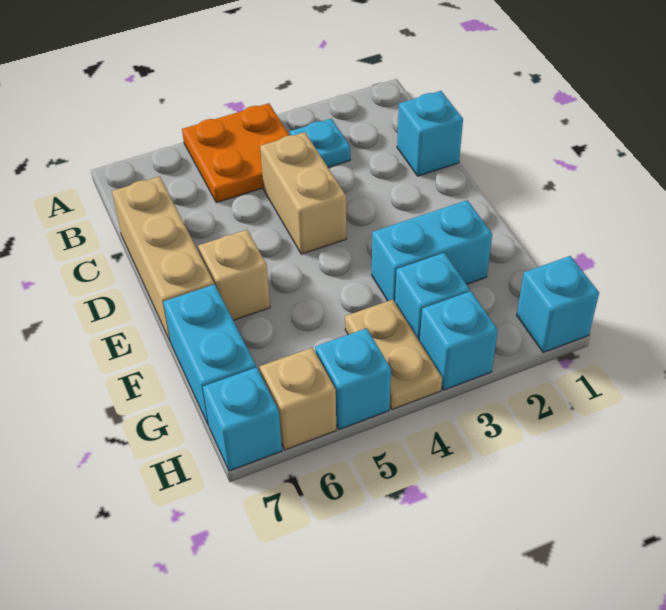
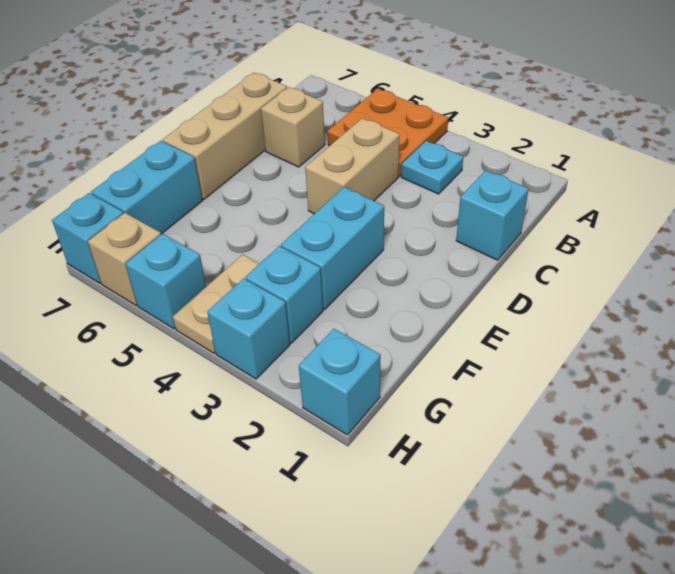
tan brick E6 level 1 -> tan brick C6 level 1
cyan brick F2:F3 level 1 -> cyan brick E3:F3 level 1

